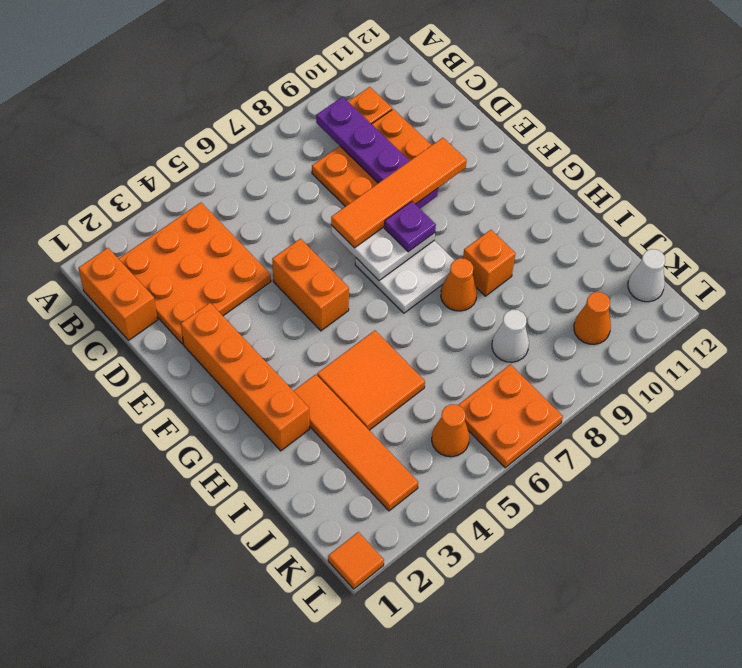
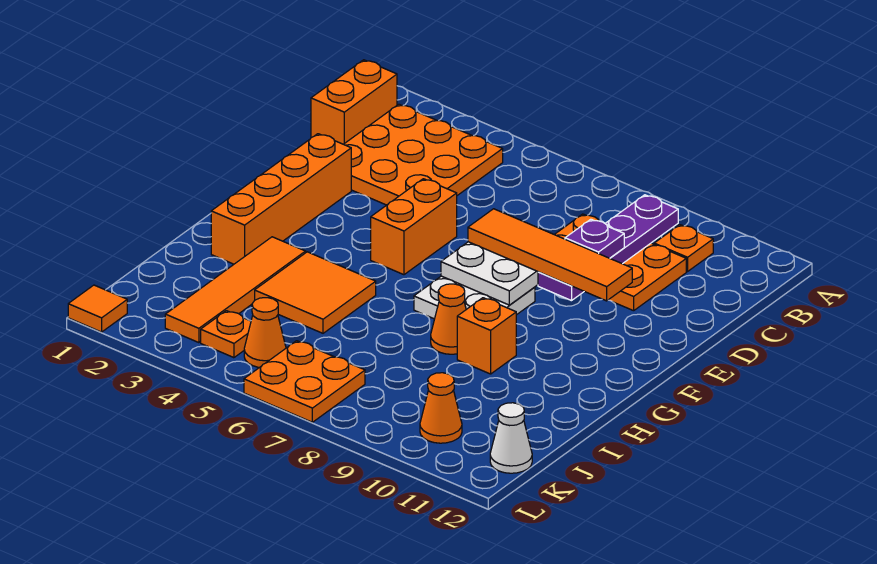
purple plate F8 level 3 -> purple plate D9 level 3
white cone J8 level 1 -> none
none -> orange plate K4 level 1

